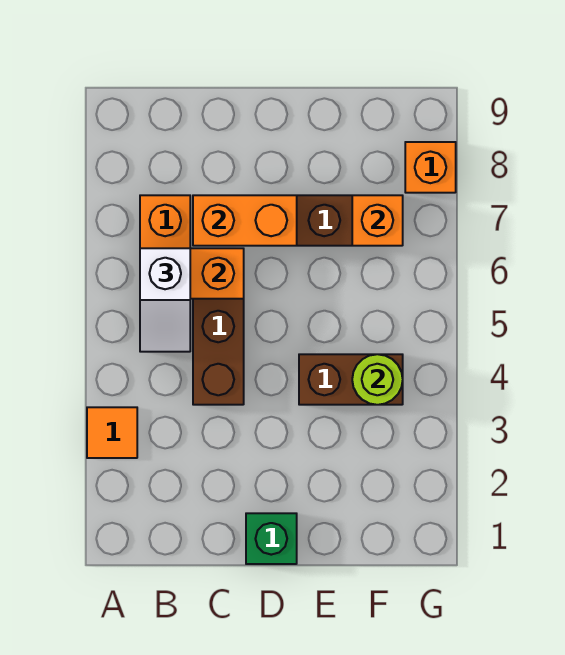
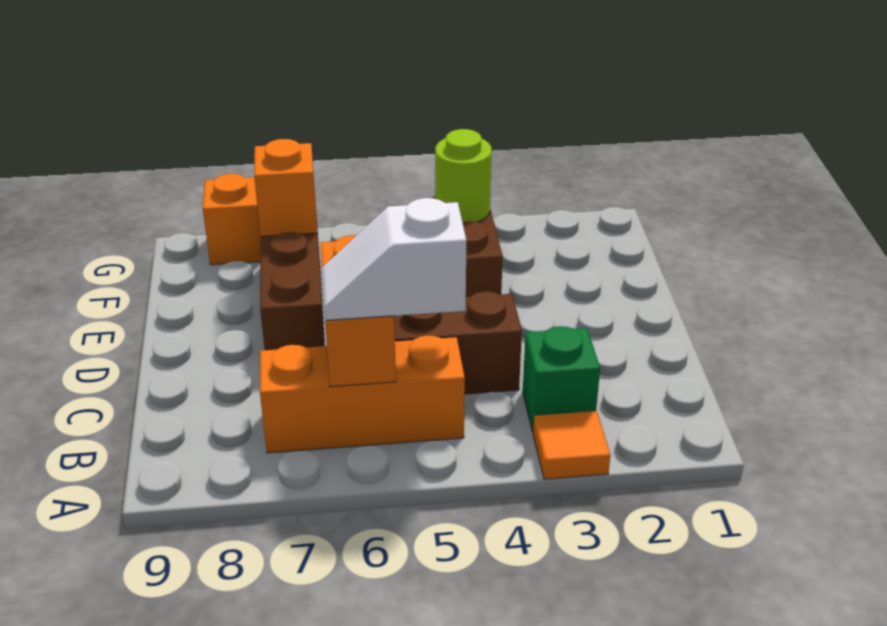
white slope B5:B6 level 3 top 6 -> white slope B5:B6 level 3 top 5
orange brick C7:D7 level 2 -> none
green brick D1 level 1 -> green brick B3 level 1

